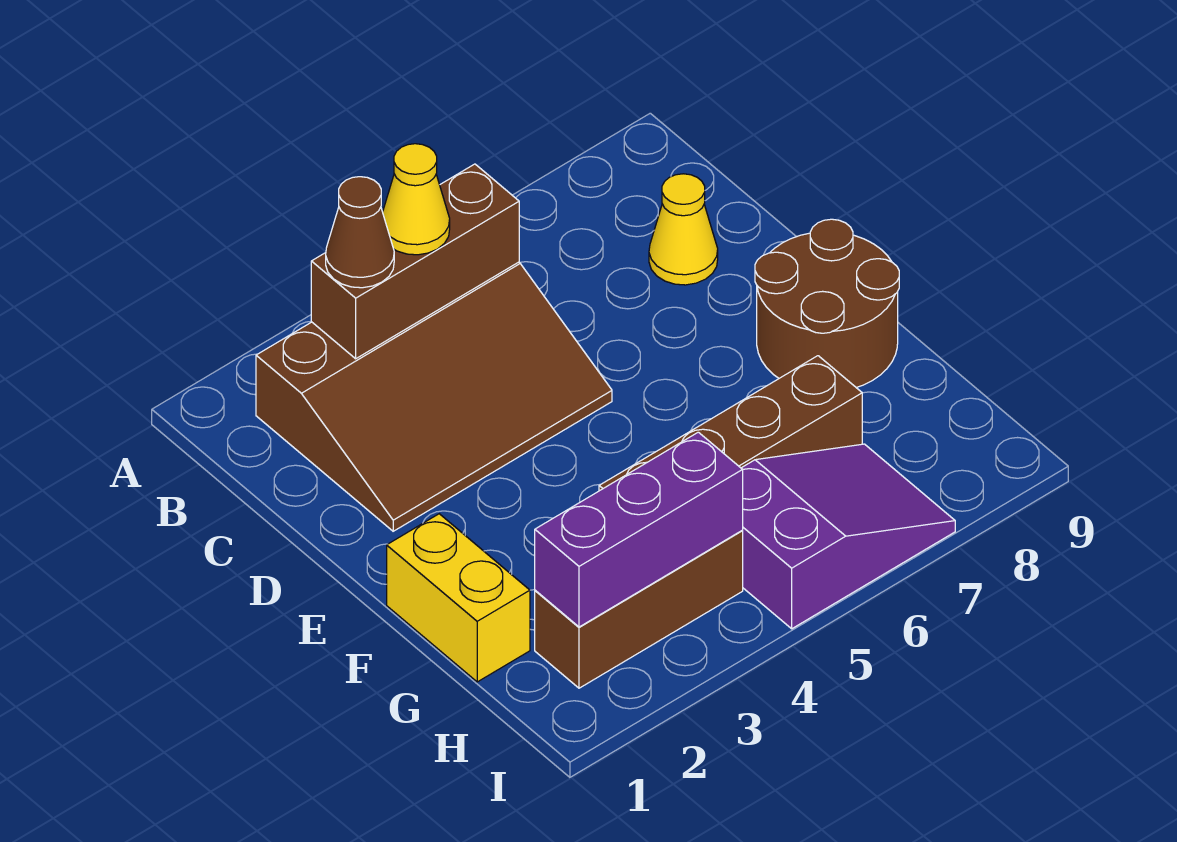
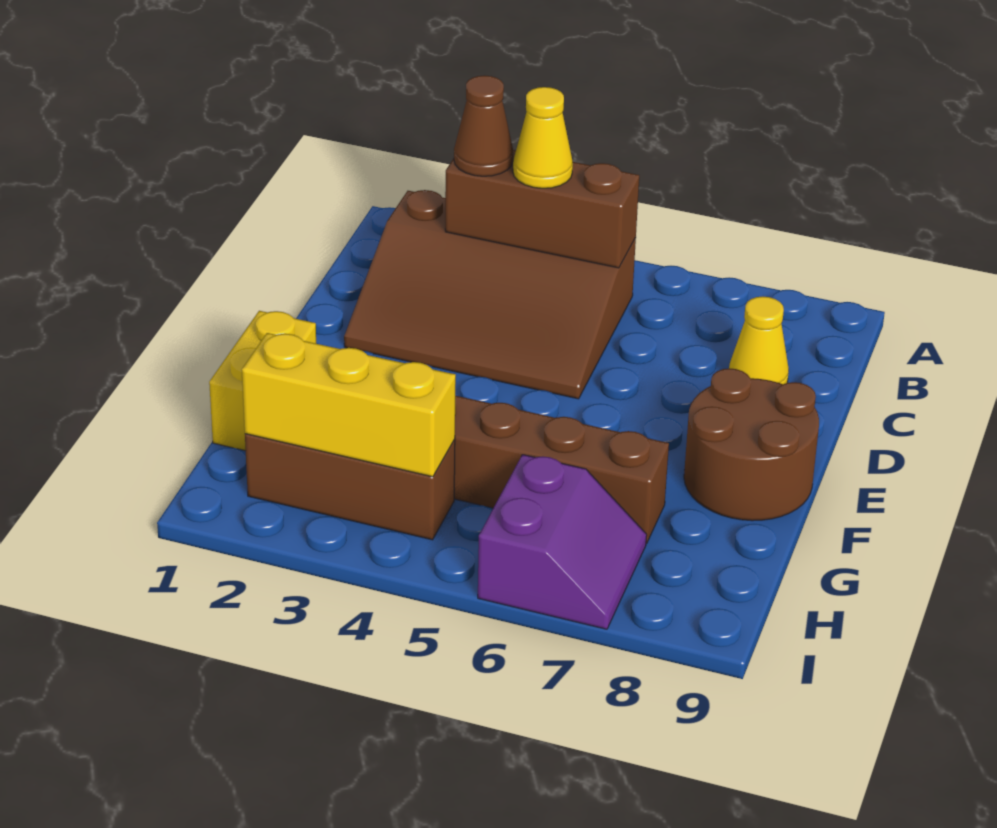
purple brick H2:H4 level 2 -> yellow brick H2:H4 level 2
purple slope H5:I7 level 1 top 5 -> purple slope H6:I7 level 1 top 6

